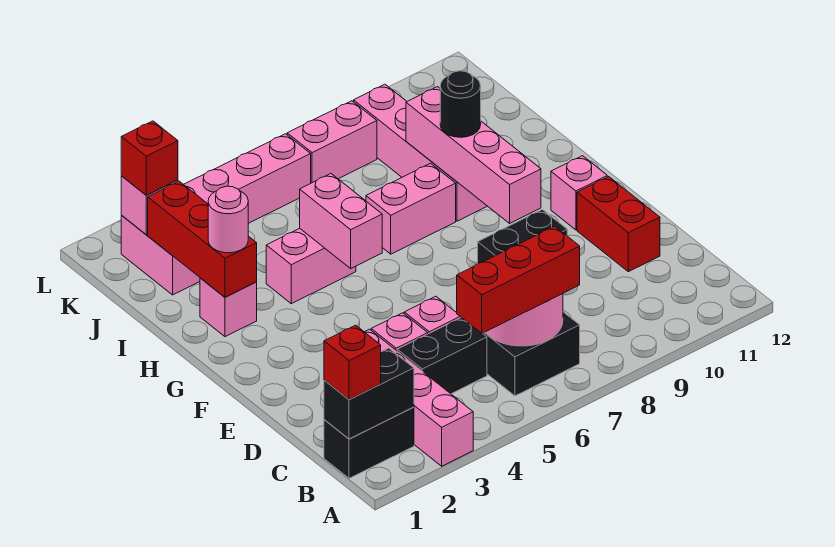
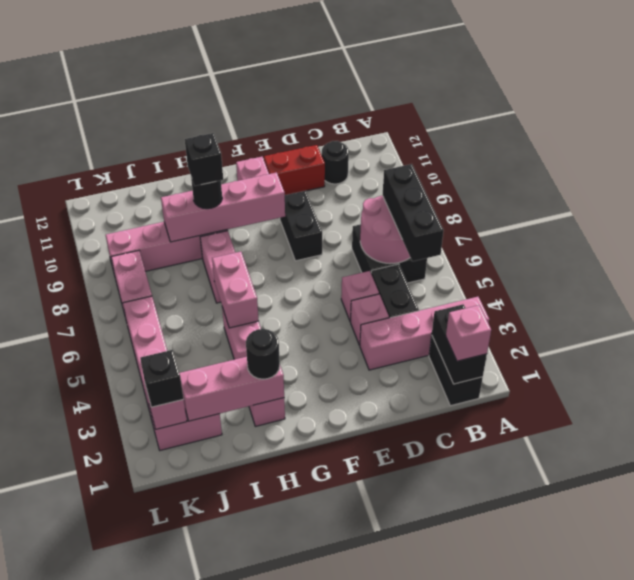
red brick B1 level 3 -> pink brick B1 level 3
red brick B5:B7 level 3 -> black brick B5:B7 level 3
none -> black round brick C11 level 1
pink brick G5:H5 level 2 -> pink brick H5:H6 level 2
red brick H2:J2 level 2 -> pink brick H2:J2 level 2
pink round brick H2 level 3 -> black round brick H2 level 3
none -> black brick H9 level 4
red brick K2 level 3 -> black brick K2 level 3

